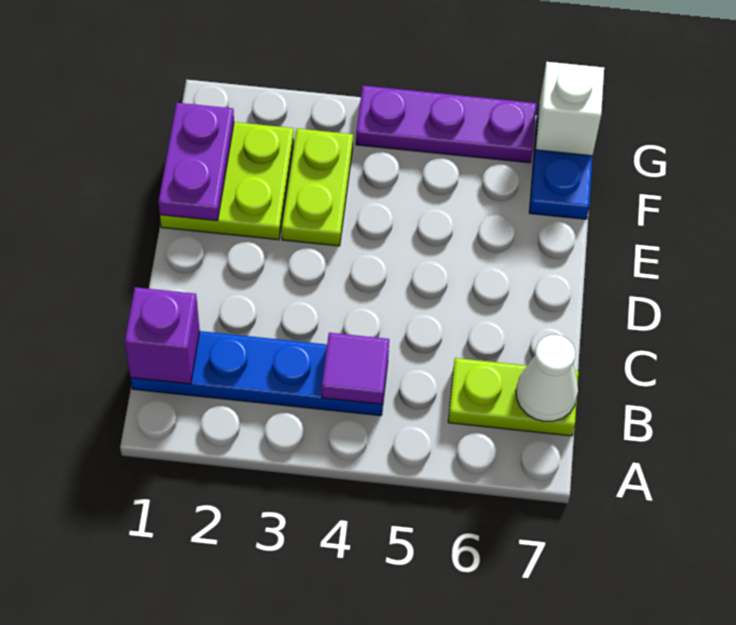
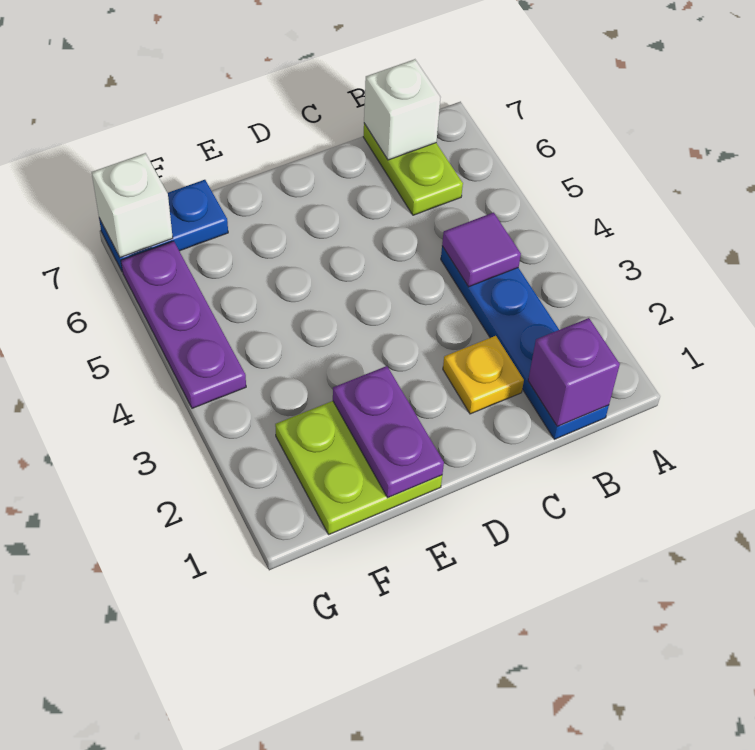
white cone B7 level 2 -> white brick B7 level 2
none -> yellow plate C2 level 1
purple plate E1:F1 level 2 -> purple plate E1:E2 level 2
lime plate E3:F3 level 1 -> none

